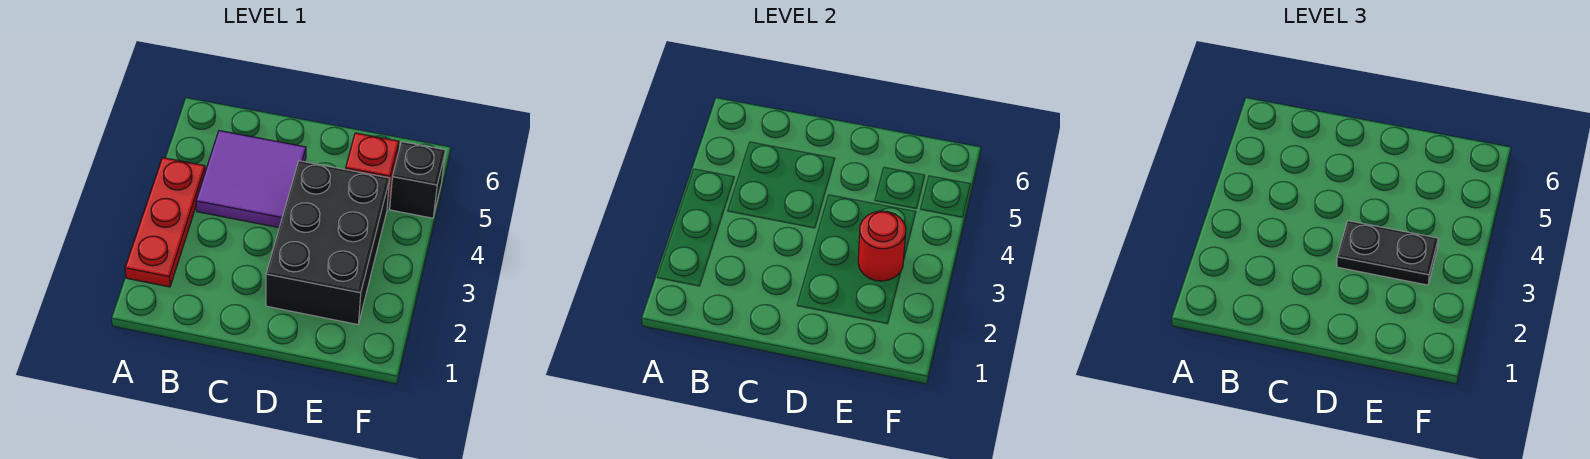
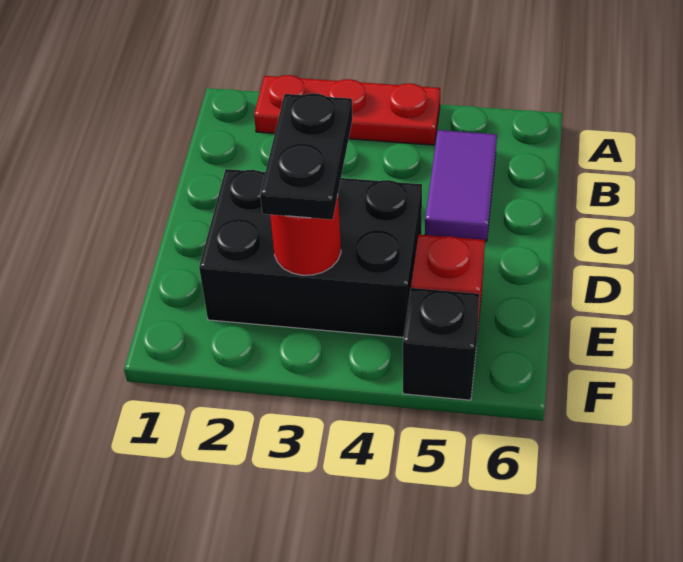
purple tile B4:C5 level 1 -> purple tile B5:C5 level 1

